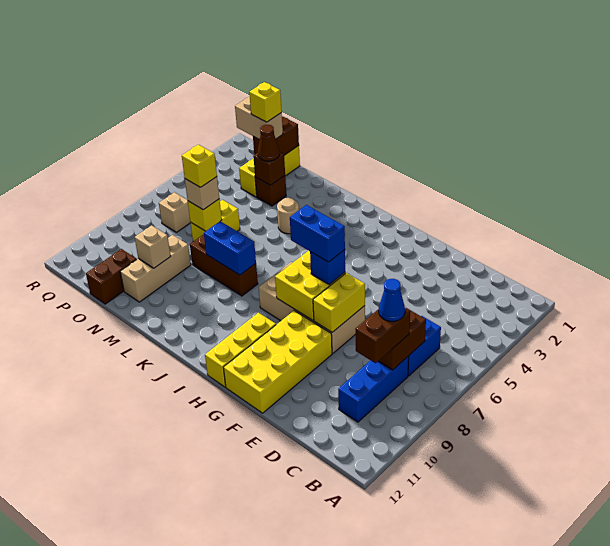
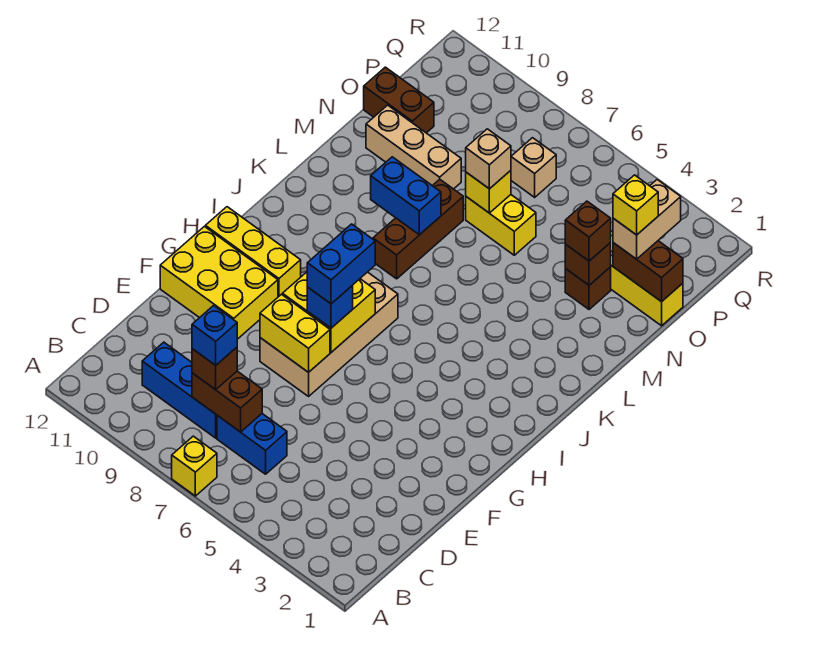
brown brick C8:C9 level 3 -> brown brick C8 level 3
blue cone C8 level 4 -> blue brick C8 level 4
yellow brick F9:G12 level 1 -> yellow brick F10:G12 level 1
blue brick K8:L8 level 2 -> blue brick L8:L9 level 2
tan round brick L4 level 1 -> none
brown cone N3 level 3 -> brown brick N3 level 3
yellow brick N7 level 4 -> yellow brick A7 level 1
tan brick N10 level 2 -> none

